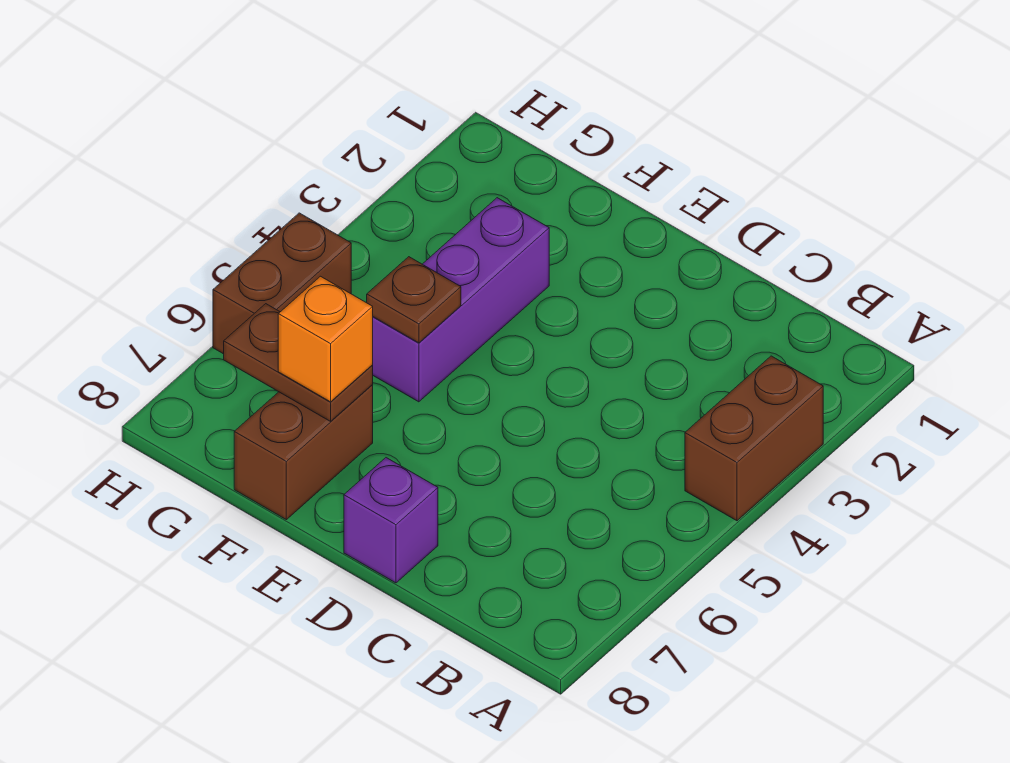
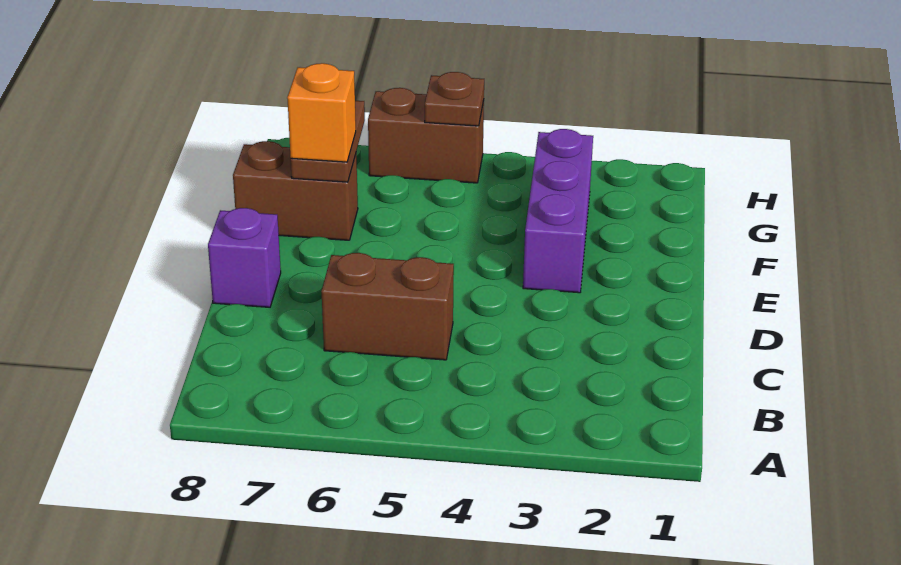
brown brick A3:A4 level 1 -> brown brick C5:C6 level 1
purple brick F3:F5 level 1 -> purple brick E3:G3 level 1
brown plate F5 level 2 -> brown plate H5 level 2

